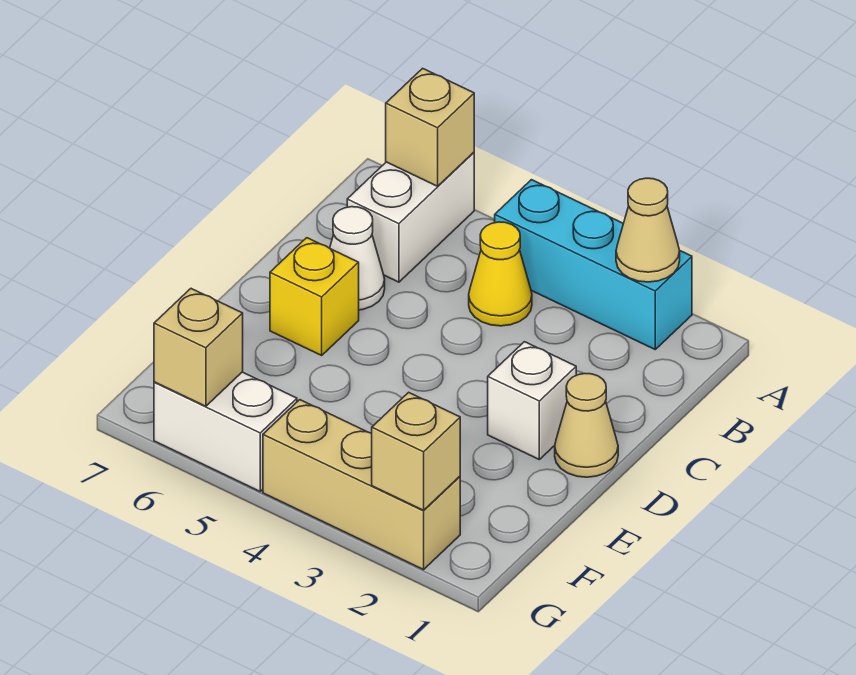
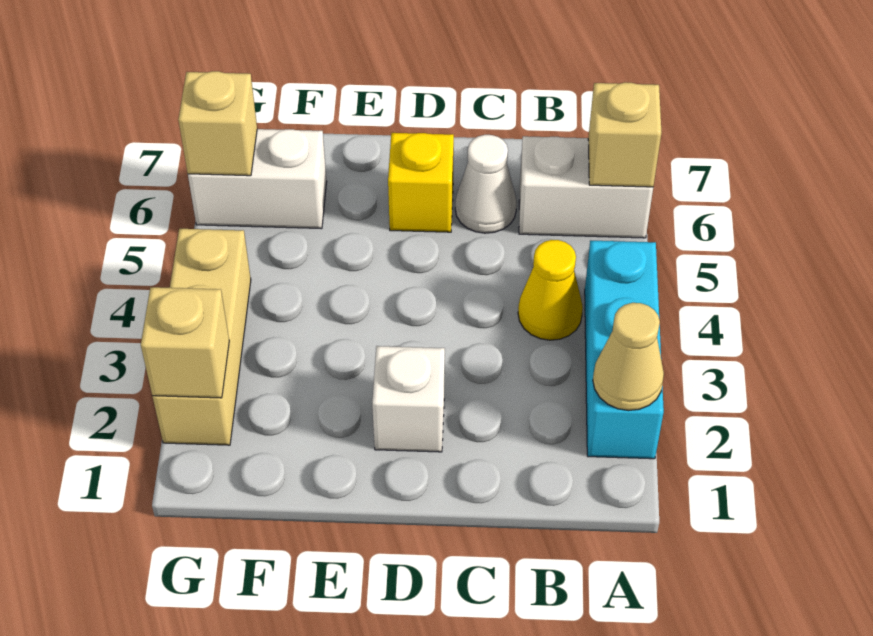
tan cone D1 level 1 -> none
white brick G5:G6 level 1 -> white brick F6:G6 level 1

